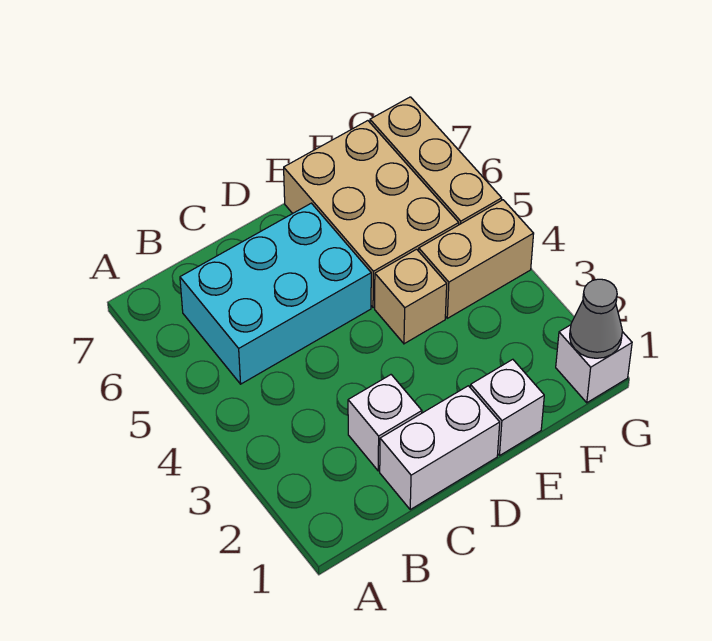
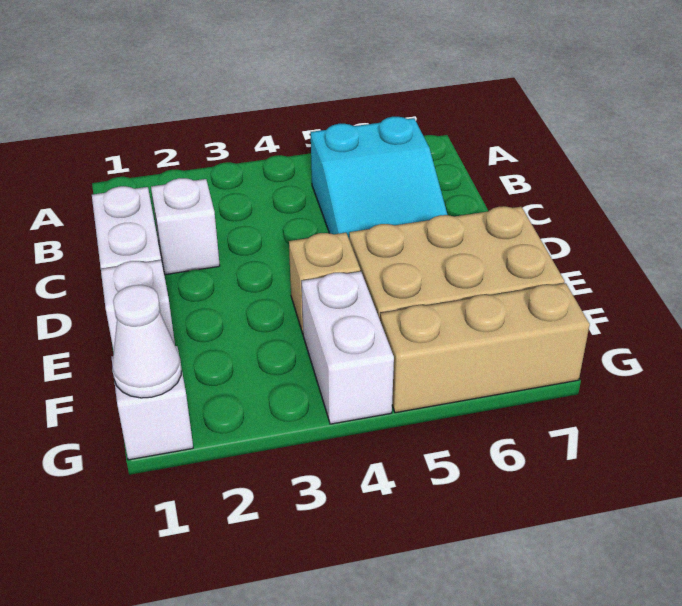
cyan brick B5:D6 level 1 -> cyan slope B5:D6 level 1 top B
tan brick F4:G4 level 1 -> white brick F4:G4 level 1
grey cone G1 level 2 -> white cone G1 level 2

